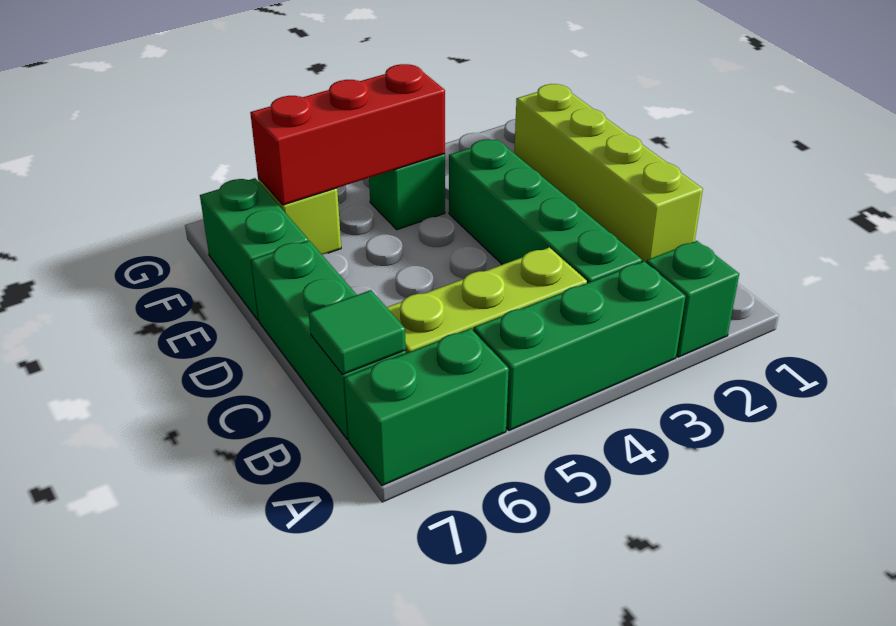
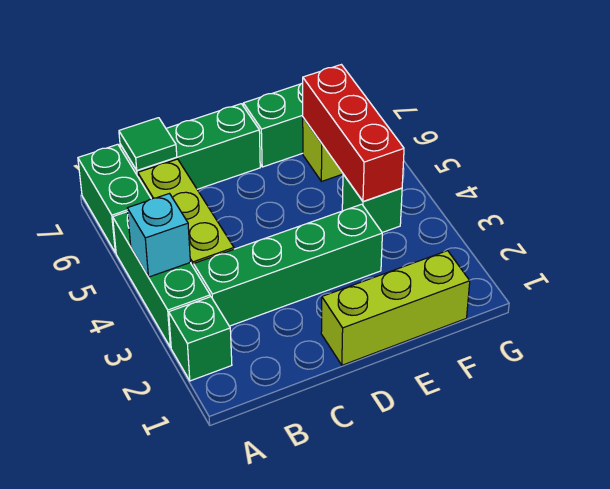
none -> cyan brick A4 level 2
lime brick C1:F1 level 1 -> lime brick D1:F1 level 1

